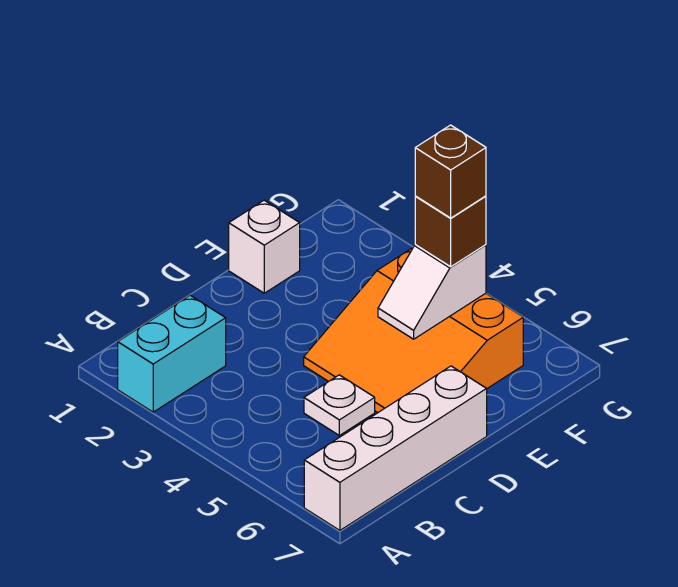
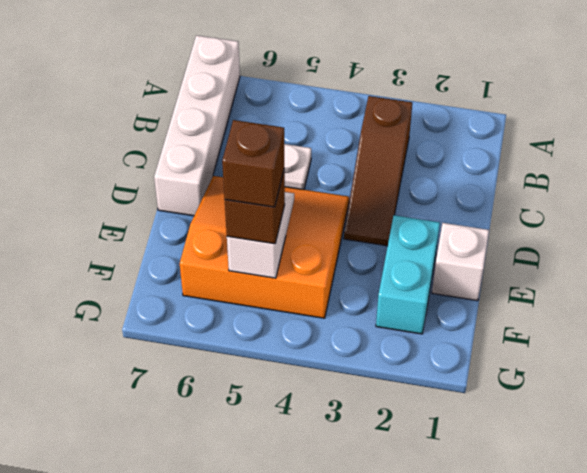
cyan brick A2:B2 level 1 -> cyan brick E2:F2 level 1
none -> brown slope B3:D3 level 1 top B

